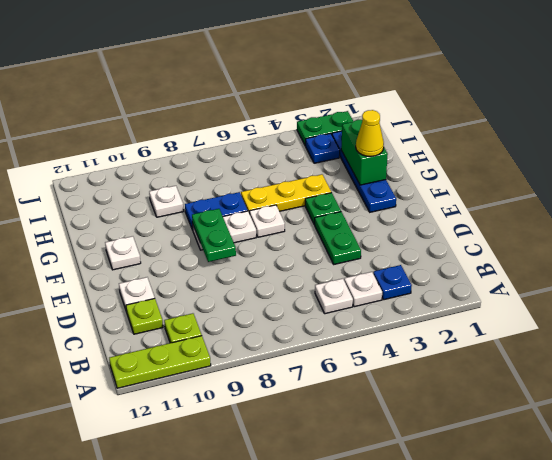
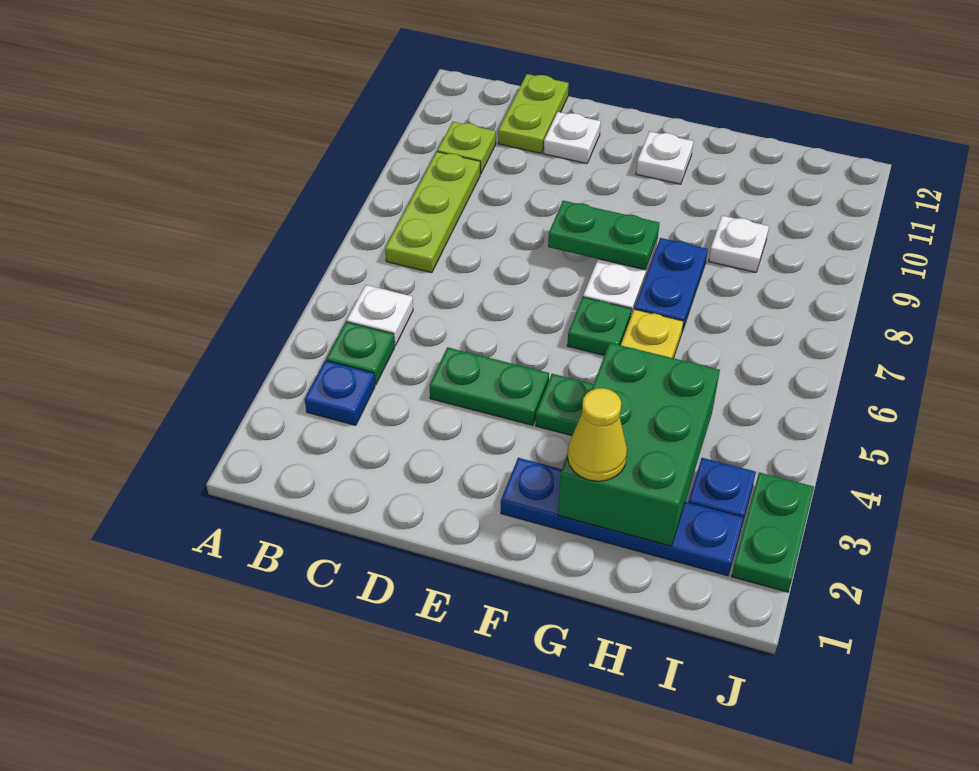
lime plate A10:A12 level 1 -> lime plate B7:B9 level 1
white plate B4 level 1 -> green plate B4 level 1
lime plate C11 level 1 -> lime plate C11:C12 level 1
white plate F6 level 1 -> green plate F6 level 1
green brick G2:H2 level 2 -> green brick G2:H4 level 2

